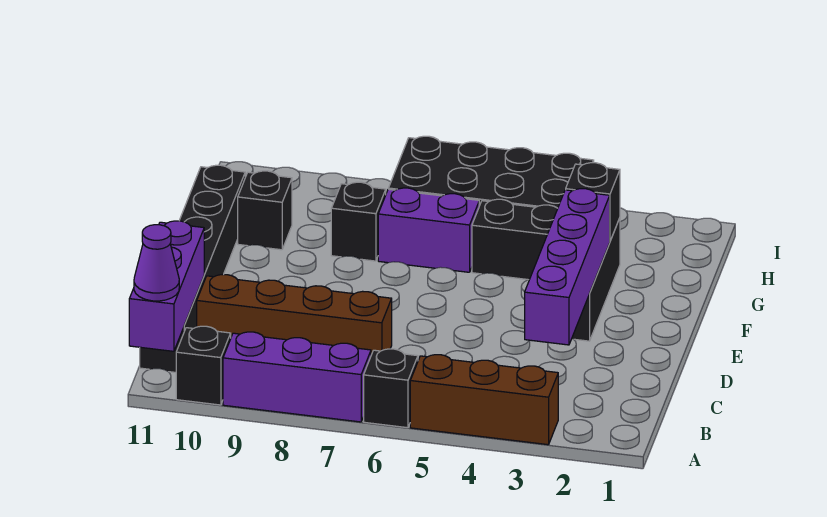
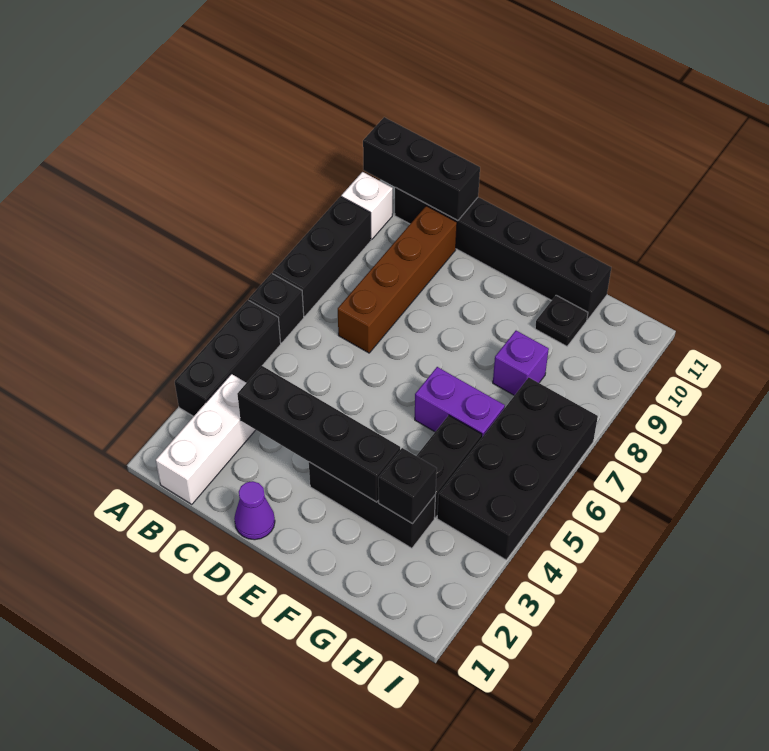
brown brick A3:A5 level 1 -> black brick A3:A5 level 1
purple brick A7:A9 level 1 -> black brick A7:A9 level 1
black brick A10 level 1 -> white brick A10 level 1
purple brick A11:C11 level 2 -> black brick A11:C11 level 2
purple cone A11 level 3 -> purple cone D1 level 1
none -> white brick B1:B3 level 1
purple brick C3:F3 level 2 -> black brick C3:F3 level 2
purple brick G6:G7 level 1 -> purple brick F6:G6 level 1
black brick G8 level 1 -> purple brick G8 level 1
black brick G10 level 1 -> black plate G10 level 1

